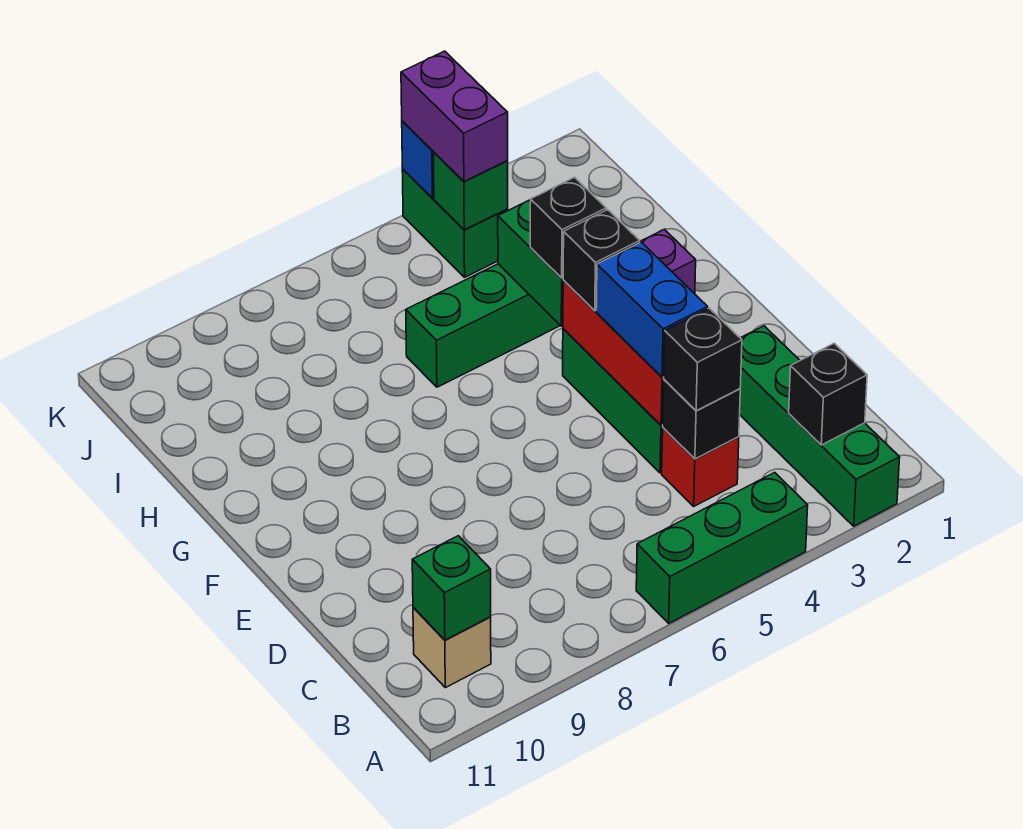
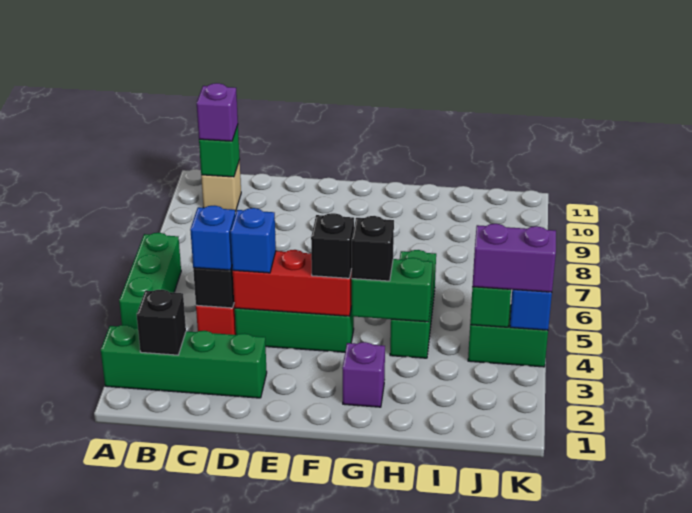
none -> purple brick B10 level 3
black brick C4 level 3 -> blue brick C4 level 3
blue brick D4:E4 level 3 -> blue brick D4 level 3

